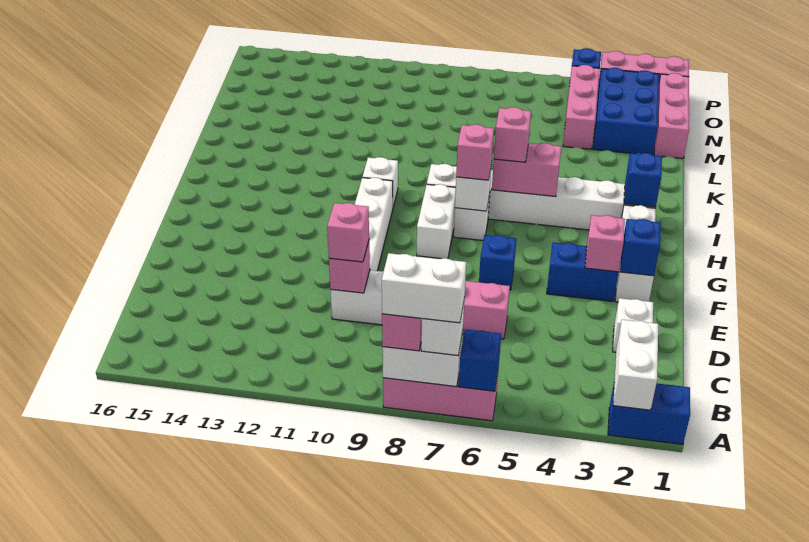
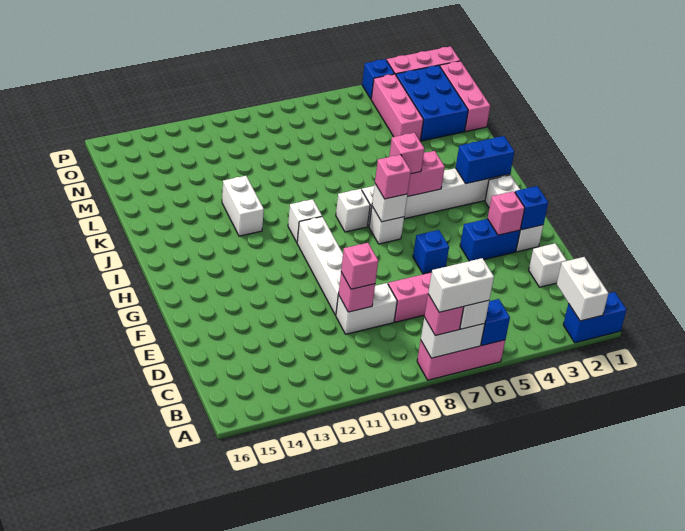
white brick G8:H8 level 1 -> white brick J12:K12 level 1
blue brick I2 level 2 -> blue brick I2:I3 level 2

